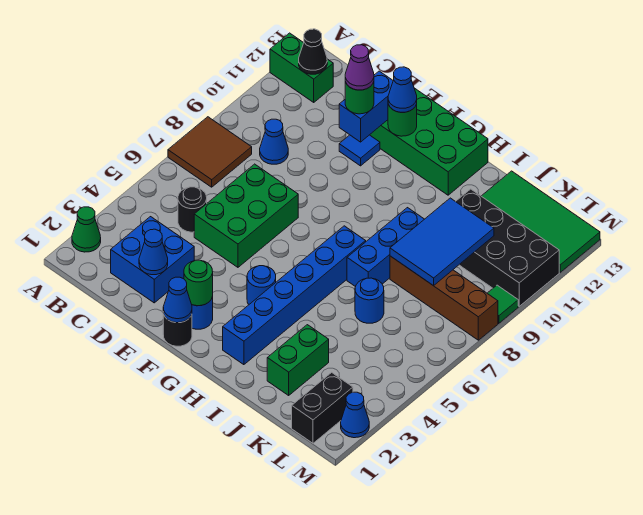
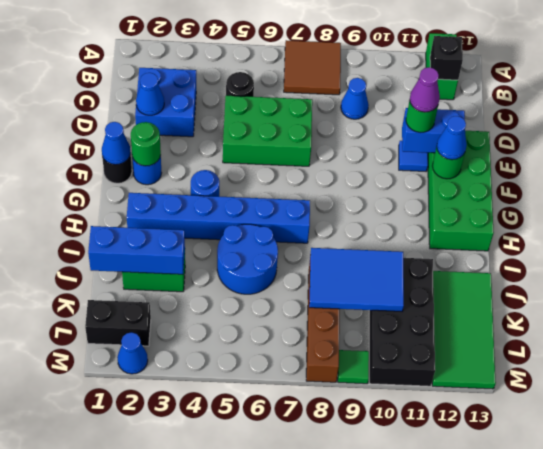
green cone A2 level 1 -> none
black cone B12 level 2 -> black brick B12 level 2
blue brick I7:I9 level 1 -> blue brick J1:J3 level 2
blue round brick J6 level 1 -> blue round brick I5:J6 level 1

